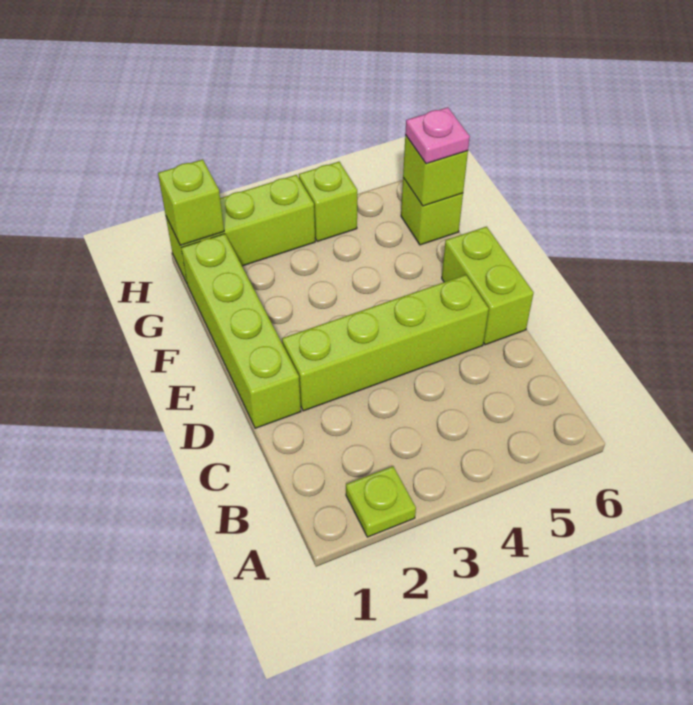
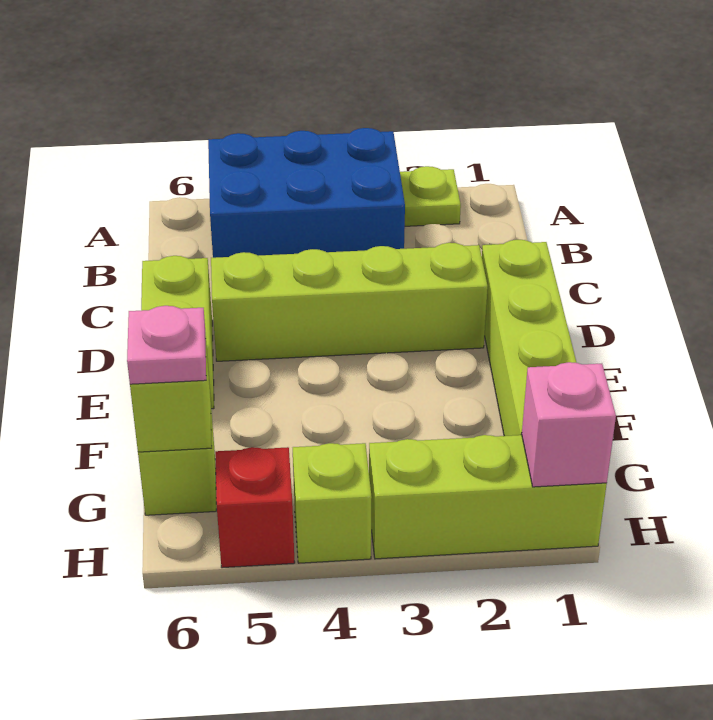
none -> blue brick A3:B5 level 1
lime brick H1 level 2 -> pink brick H1 level 2
none -> red brick H5 level 1

